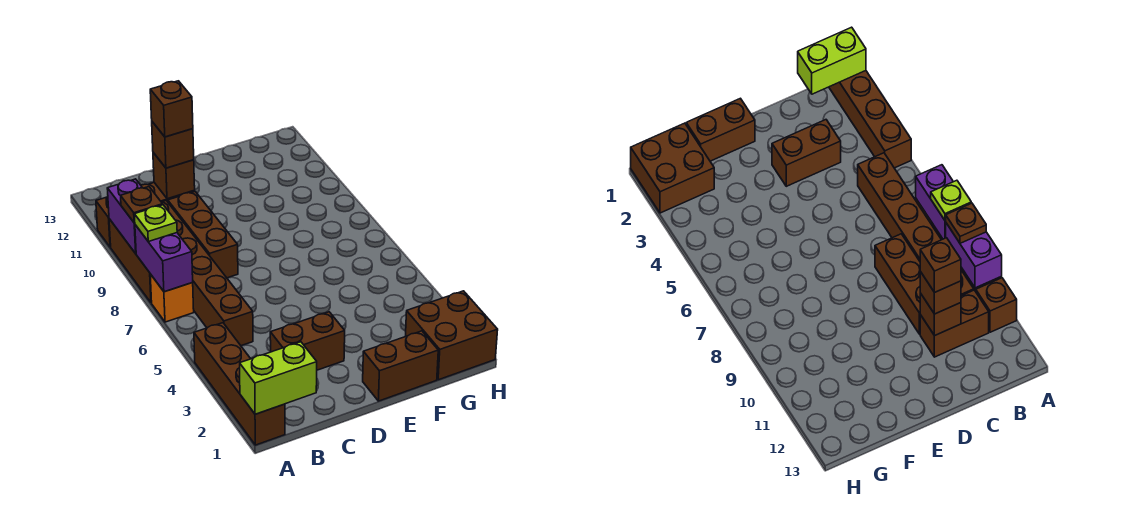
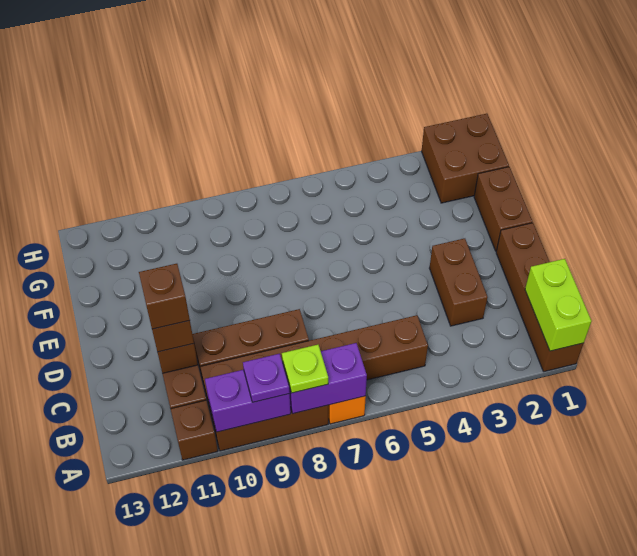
brown brick A1:A4 level 1 -> brown brick A1:D1 level 1
brown plate A9 level 3 -> purple plate A9 level 3

